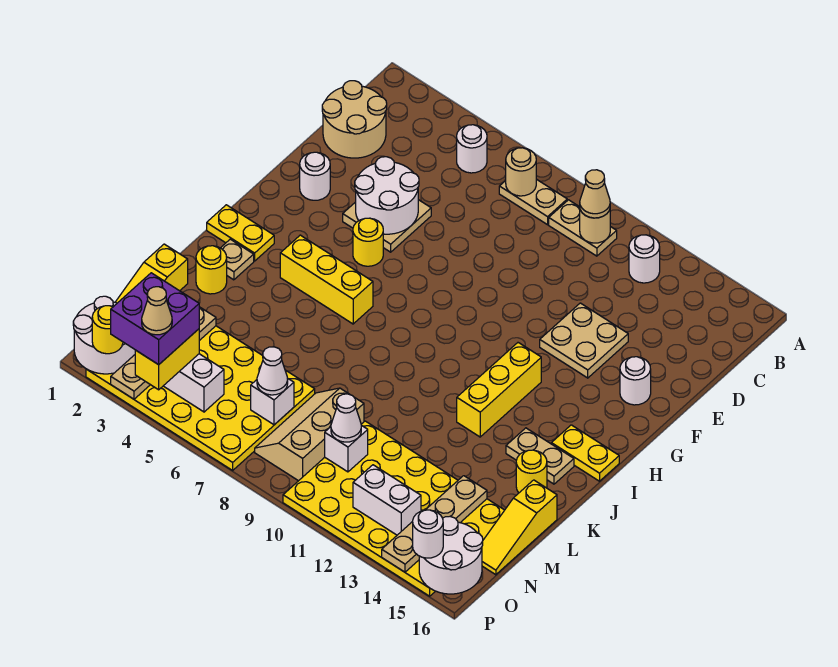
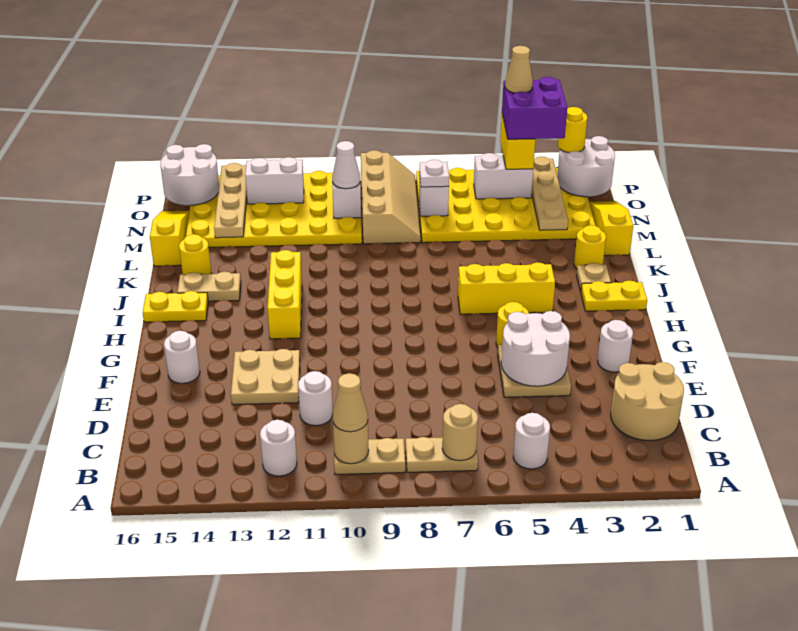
tan slope M8:O9 level 1 top 9 -> tan slope M8:P9 level 1 top 9
white cone N7 level 3 -> white plate N7 level 3
white round brick P15 level 3 -> white round brick D11 level 1

